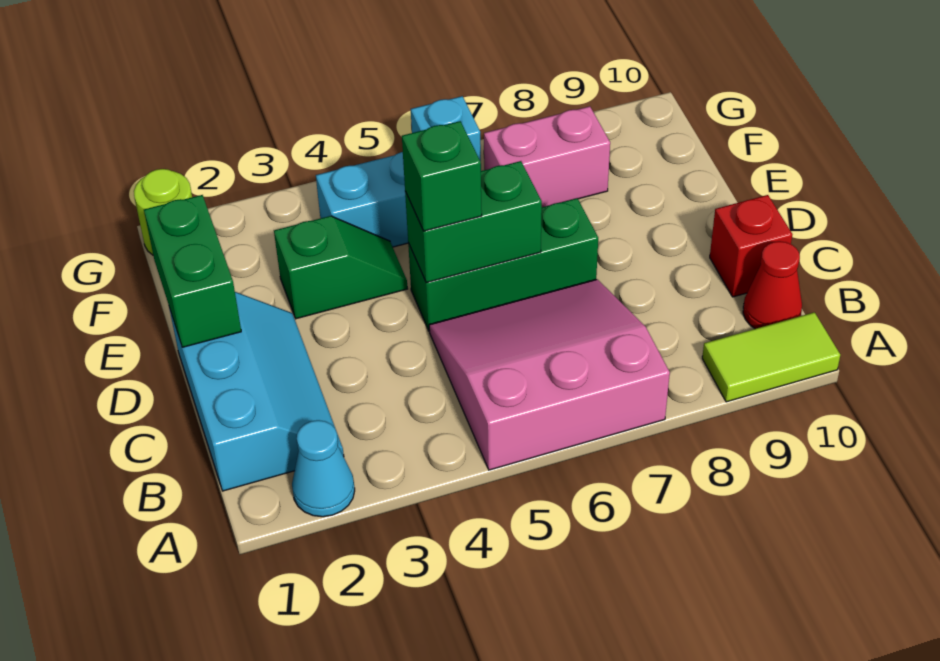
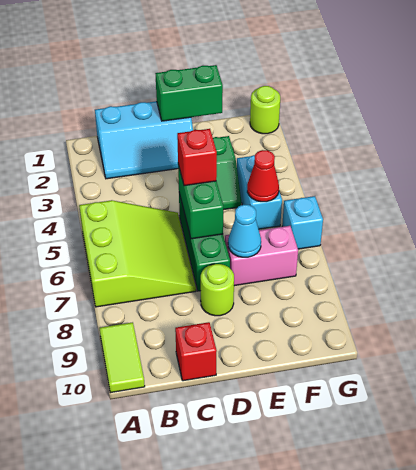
cyan cone A2 level 1 -> cyan cone E7 level 2
pink slope A5:C7 level 1 top A -> lime slope A5:C7 level 1 top A
red cone B10 level 1 -> red cone F5 level 2
green brick D5 level 3 -> red brick D5 level 3
none -> lime round brick D8 level 1
pink brick F7:F8 level 1 -> pink brick E7:F7 level 1

